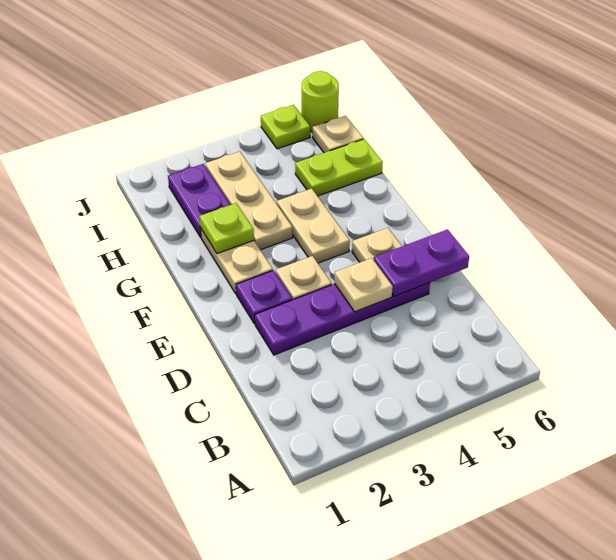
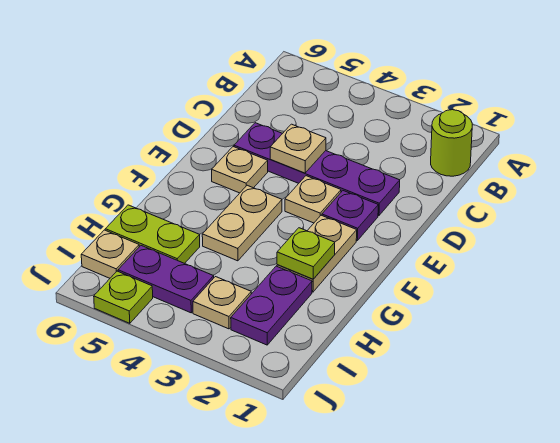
purple plate D5:D6 level 2 -> purple plate I4:I5 level 1
tan plate G3:I3 level 1 -> tan plate I3 level 1
lime round brick J6 level 1 -> lime round brick B1 level 1

